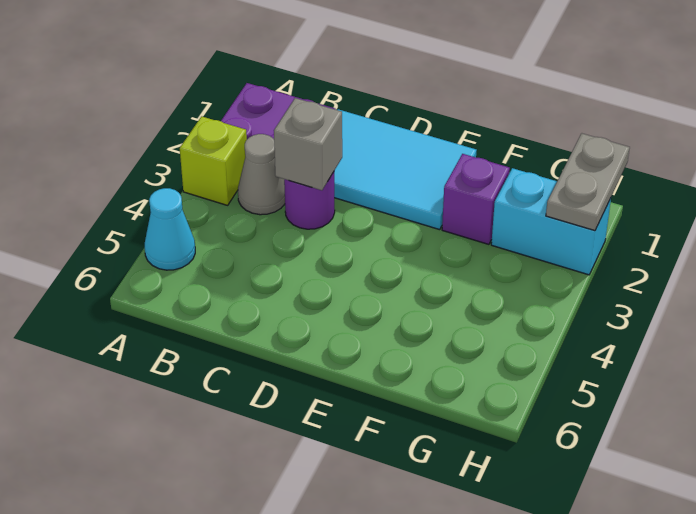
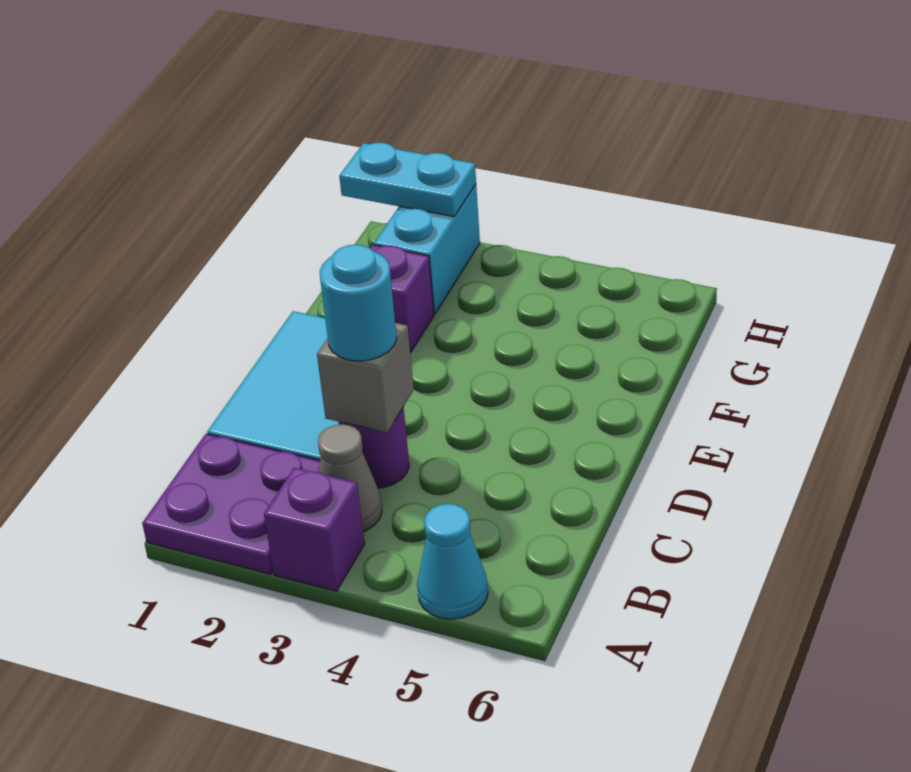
lime brick A3 level 1 -> purple brick A3 level 1
none -> cyan round brick C3 level 3
grey plate H1:H2 level 2 -> cyan plate H1:H2 level 2

